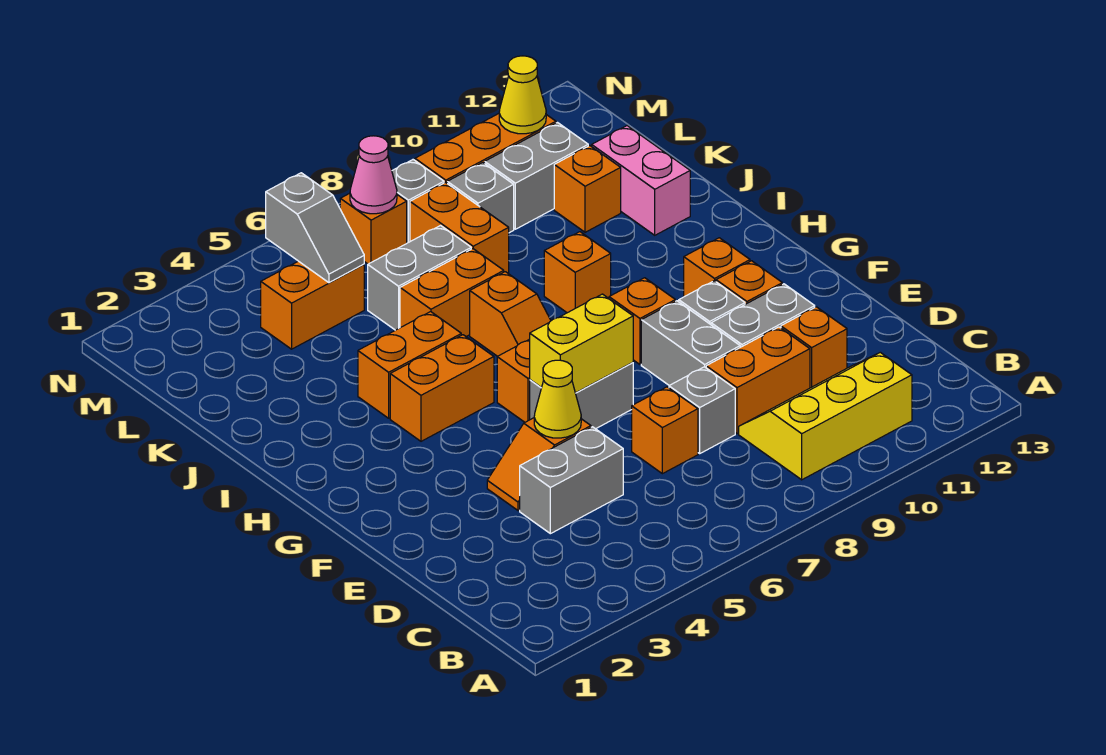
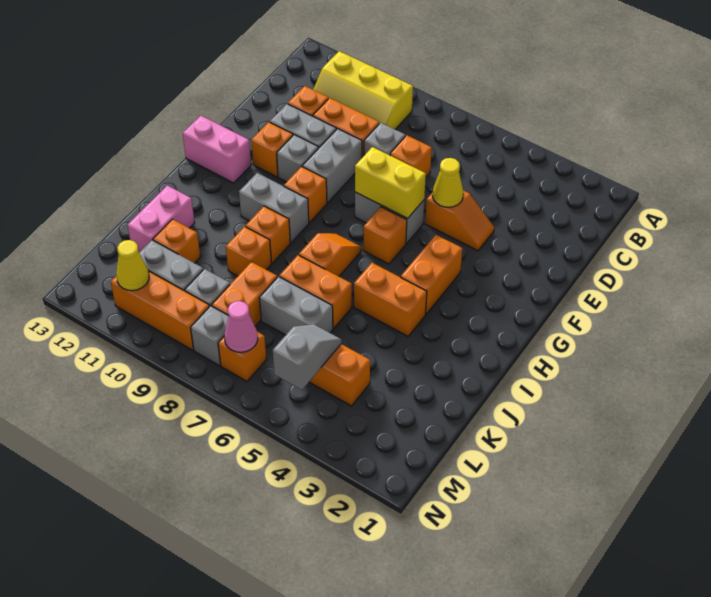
grey brick D4:D5 level 1 -> grey brick H9:H10 level 1
orange brick G11 level 1 -> orange brick J9 level 1
none -> pink brick G12:G13 level 1
orange brick H4:H5 level 1 -> orange brick G4:H4 level 1

